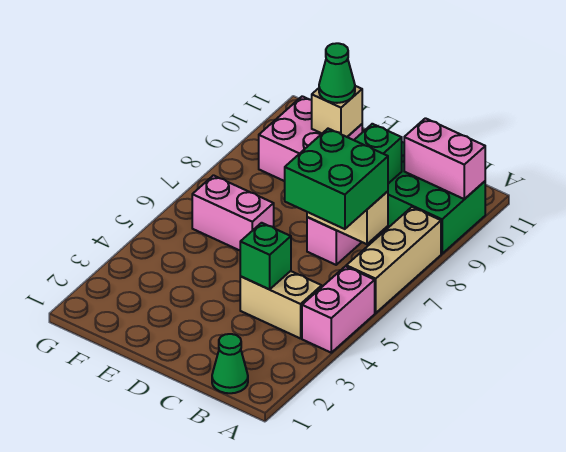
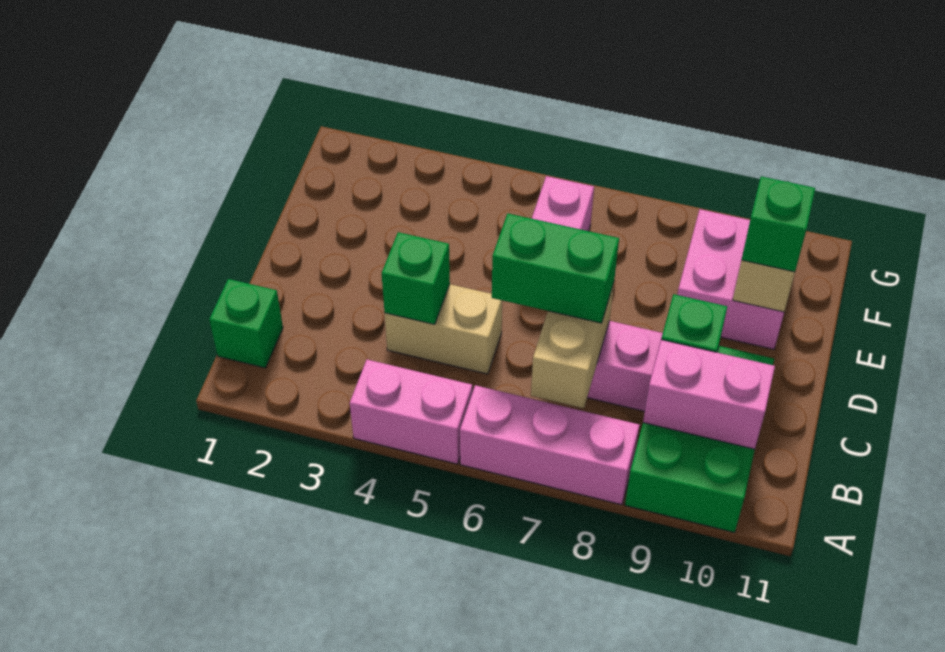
tan brick A6:A8 level 1 -> pink brick A6:A8 level 1
pink brick A10:B10 level 2 -> pink brick B9:B10 level 2
green cone B1 level 1 -> green brick B1 level 1
tan brick B4:C4 level 1 -> tan brick C4:C5 level 1
green brick B6:C7 level 3 -> green brick C6:C7 level 3
green cone E10 level 3 -> green brick E10 level 3

